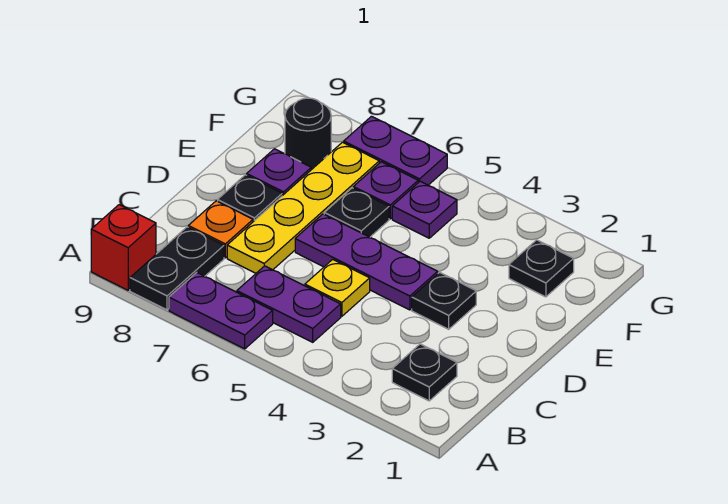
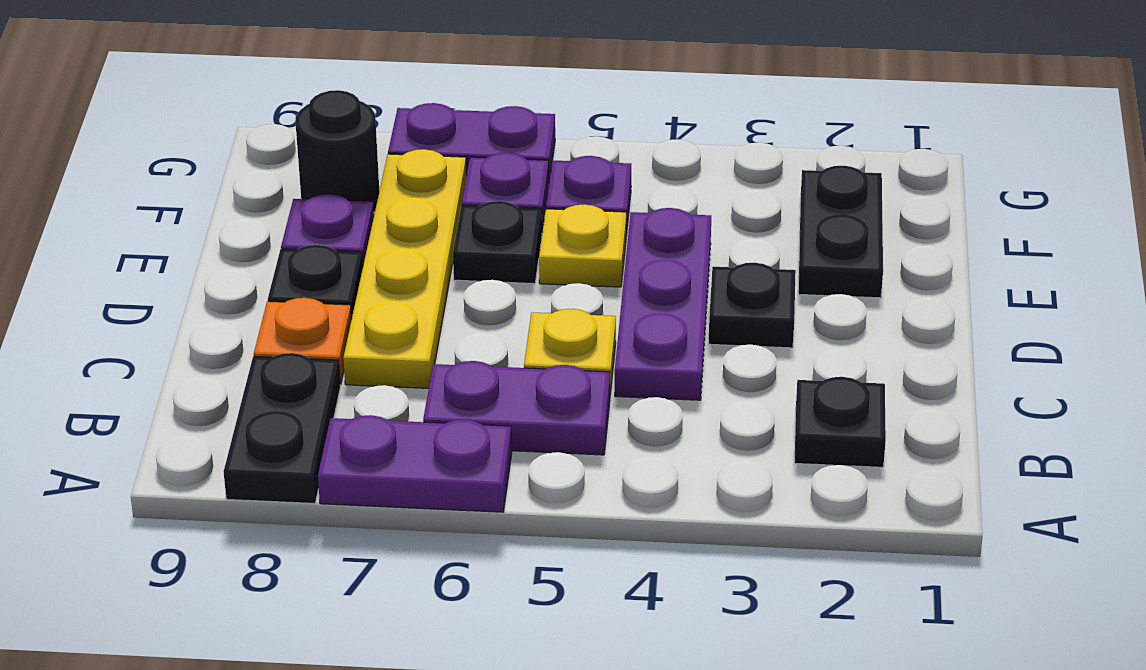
red brick A9 level 1 -> none
purple plate D4:D6 level 1 -> purple plate C4:E4 level 1
none -> yellow plate E5 level 1
black plate F2 level 1 -> black plate E2:F2 level 1

